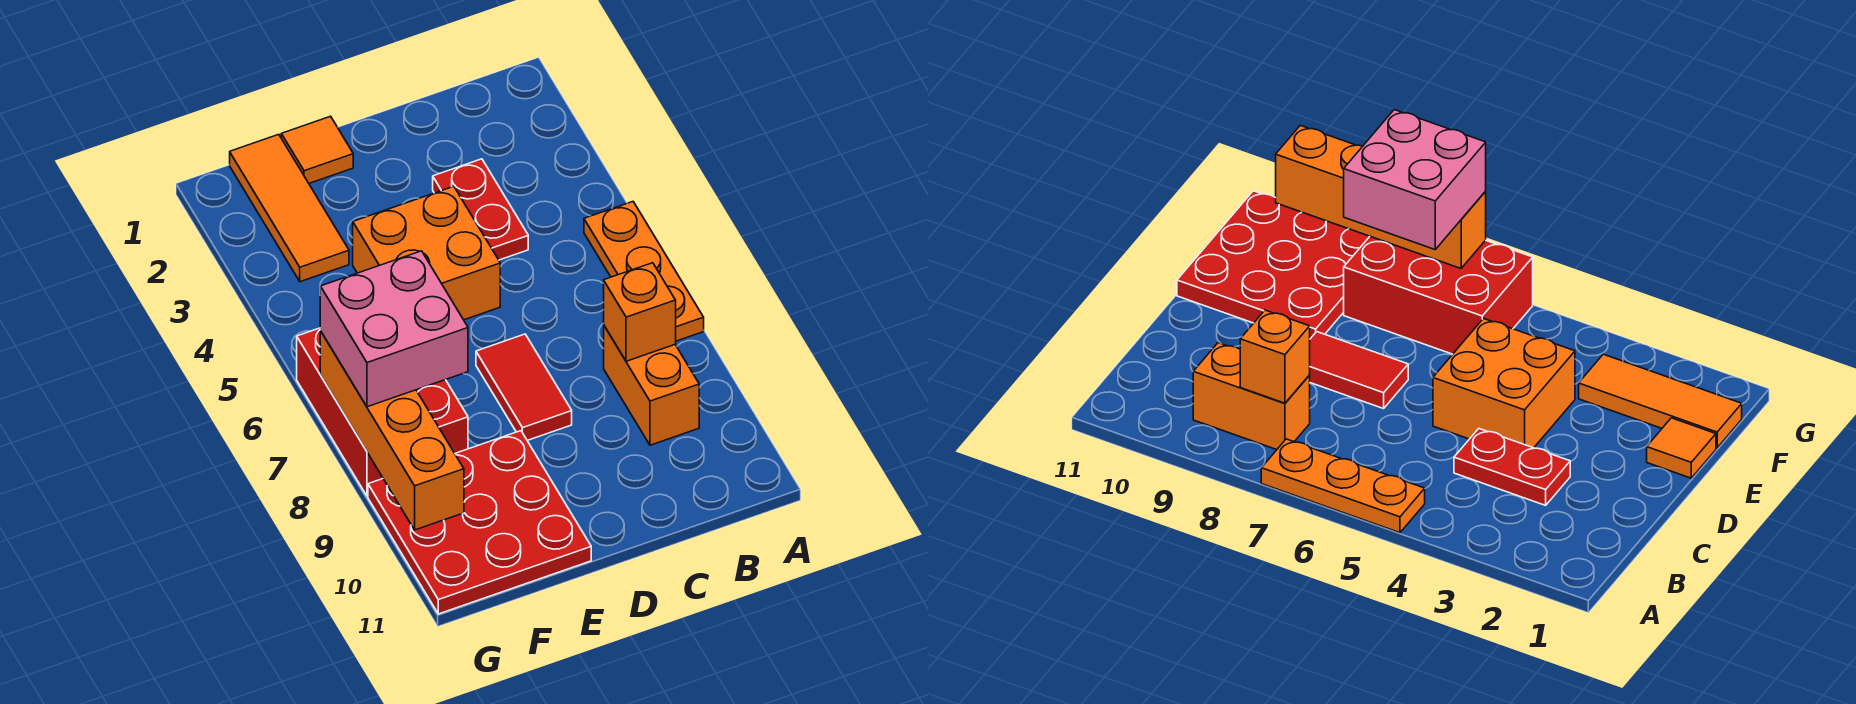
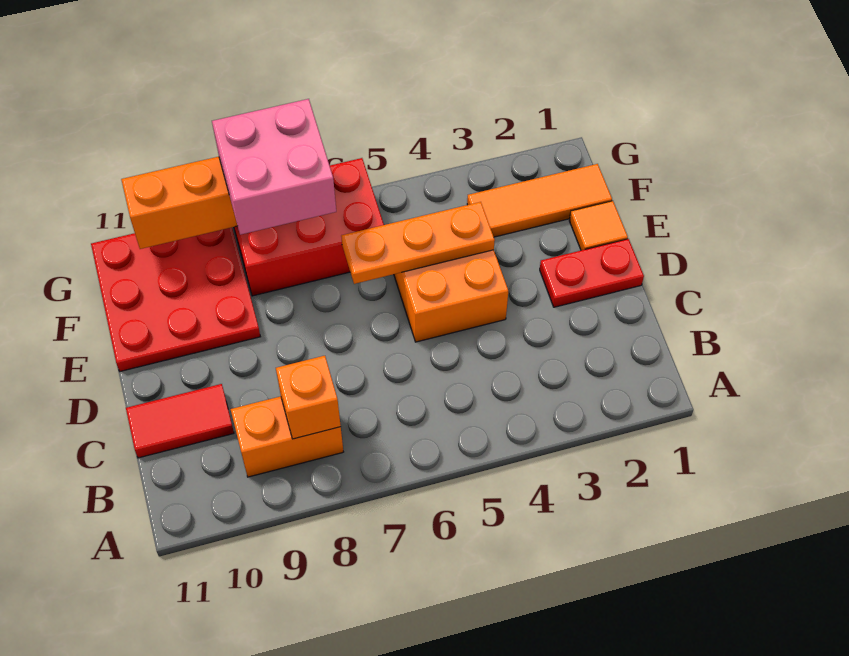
orange plate A5:A7 level 1 -> orange plate E4:E6 level 2
red plate C3:C4 level 1 -> red plate D1:D2 level 1
red tile D7:D8 level 1 -> red tile C10:C11 level 1

